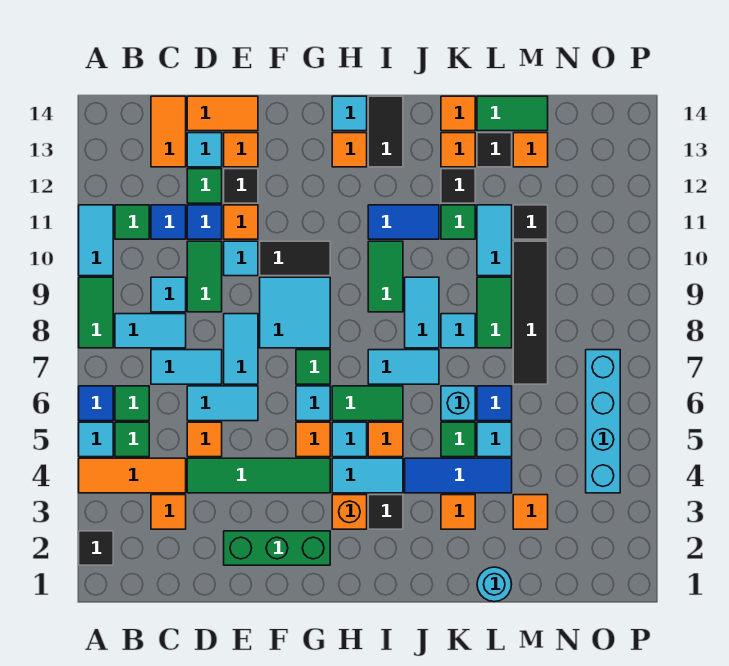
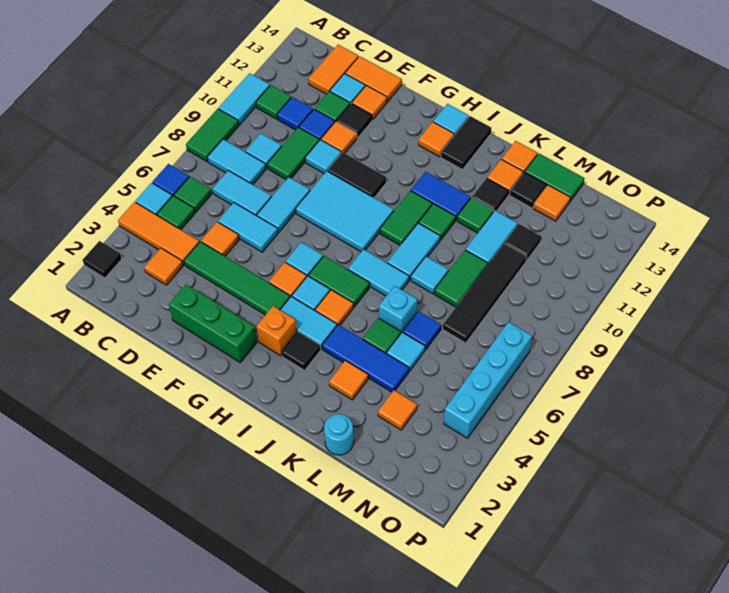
cyan tile F8:G9 level 1 -> cyan tile F8:H9 level 1
green tile G7 level 1 -> green tile J10 level 1

